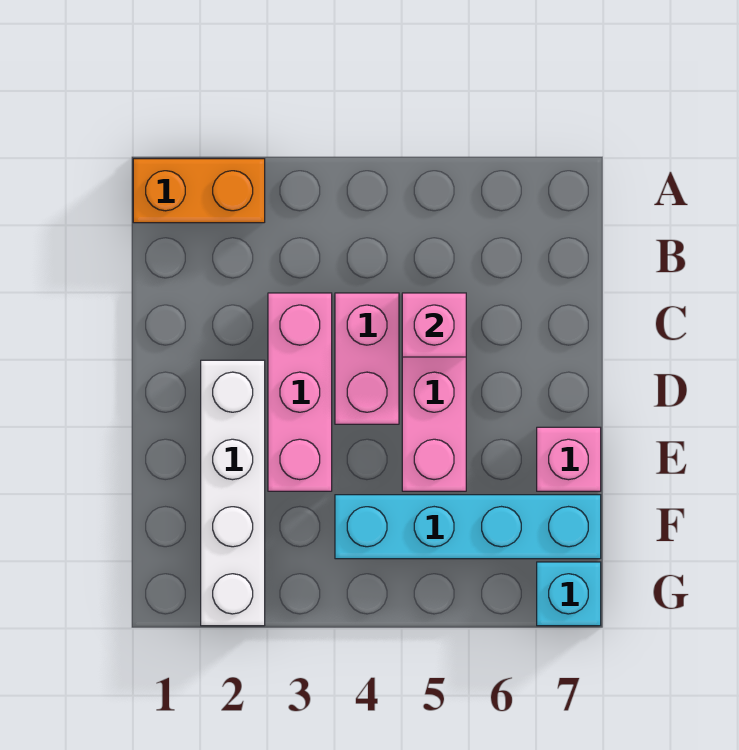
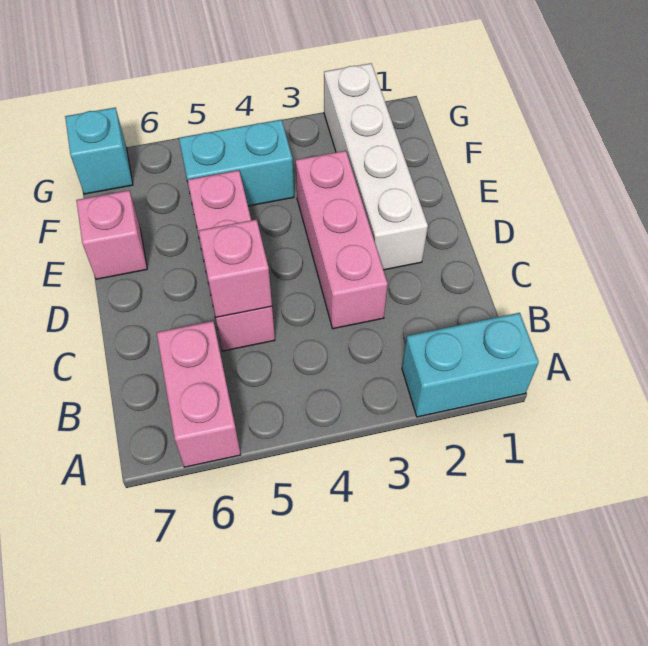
orange brick A1:A2 level 1 -> cyan brick A1:A2 level 1
pink brick C4:D4 level 1 -> pink brick A6:B6 level 1
cyan brick F4:F7 level 1 -> cyan brick F4:F5 level 1

